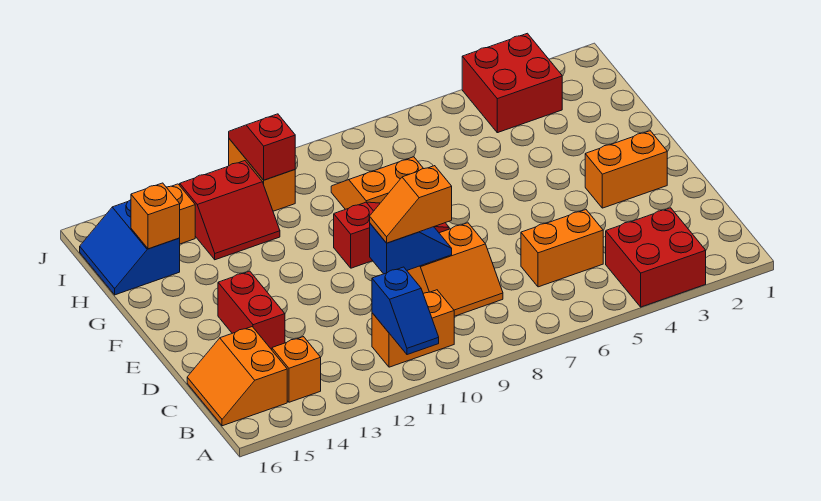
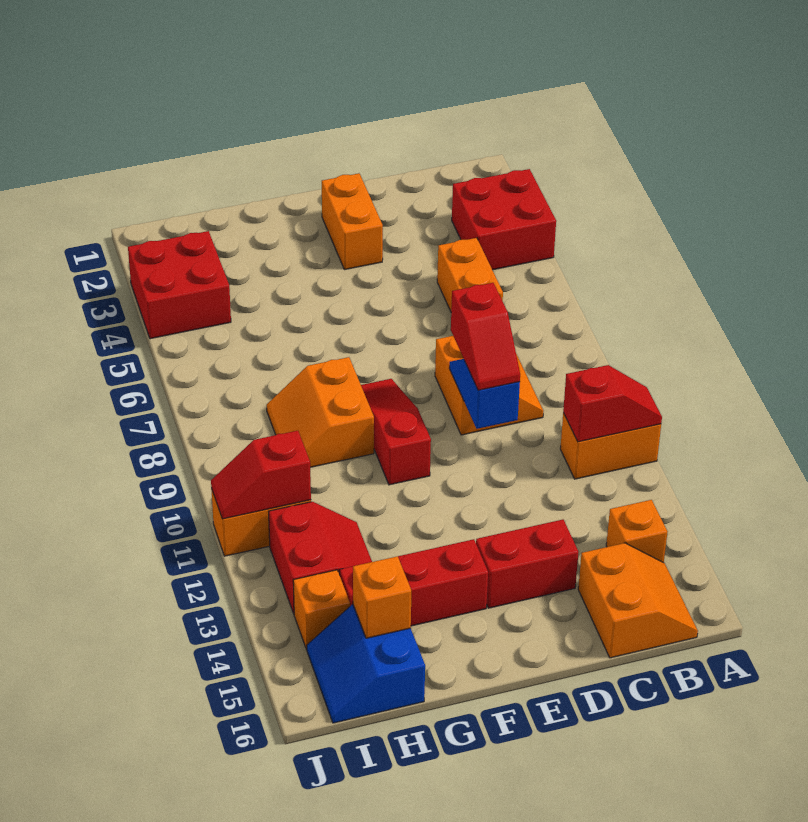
blue slope A11:B11 level 2 top B -> red slope A11:B11 level 2 top B
orange brick B10:B11 level 1 -> orange brick A11:B11 level 1
orange slope B15:C16 level 1 top 15 -> orange slope B15:C16 level 1 top C
orange slope D9:D10 level 3 top 9 -> red slope D9:D10 level 3 top 9
none -> red brick F14:H14 level 1
blue slope H15:I16 level 1 top 15 -> blue slope H15:I16 level 1 top H

